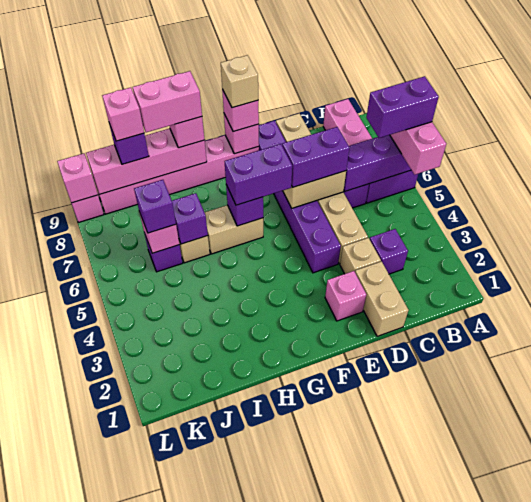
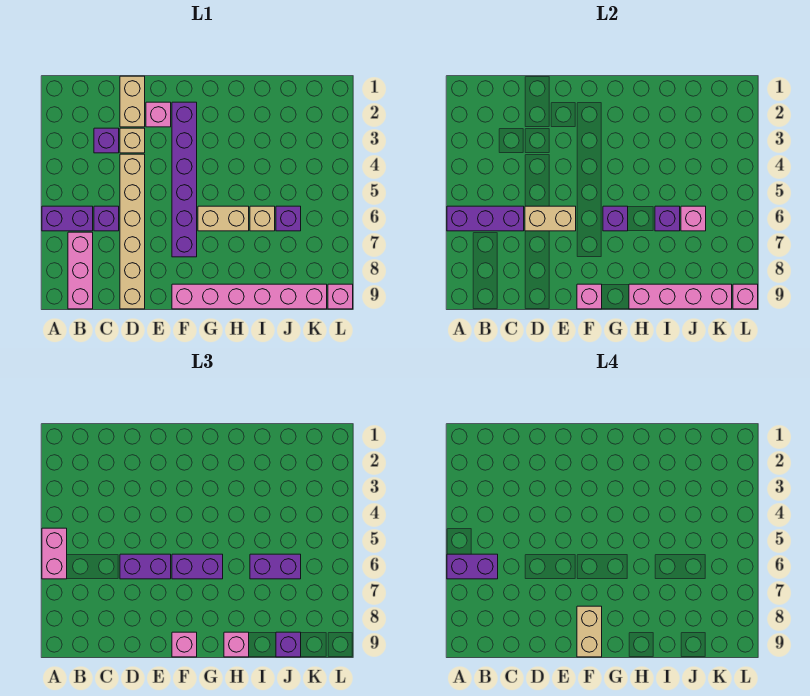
purple brick E4:E9 level 1 -> purple brick F2:F7 level 1
tan brick F9 level 4 -> tan brick F8:F9 level 4
pink brick H9:I9 level 4 -> none
purple brick J6 level 3 -> purple brick I6:J6 level 3
pink brick J9 level 4 -> none

